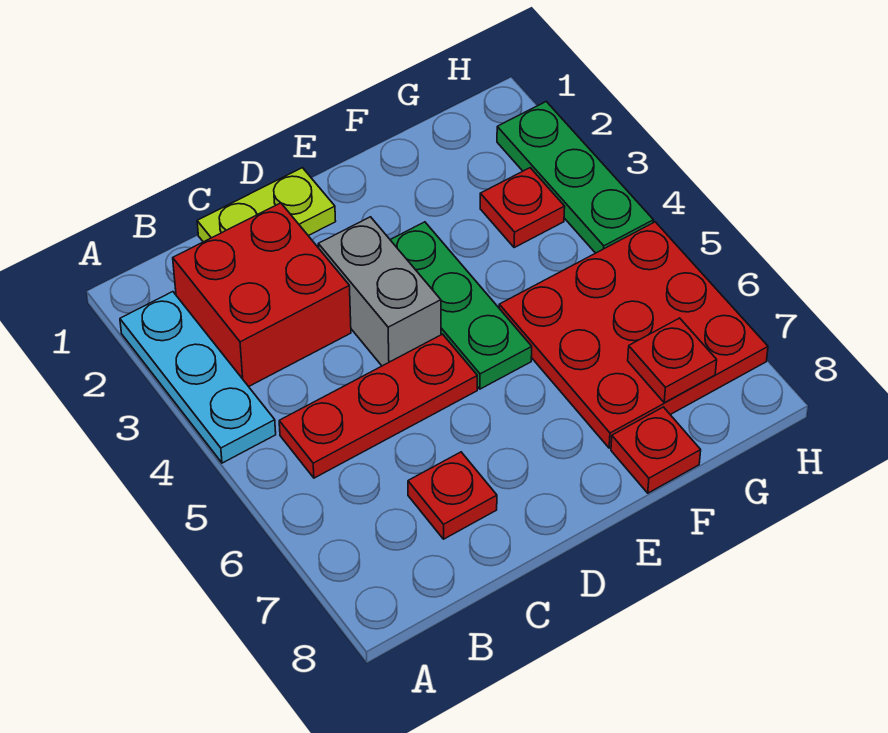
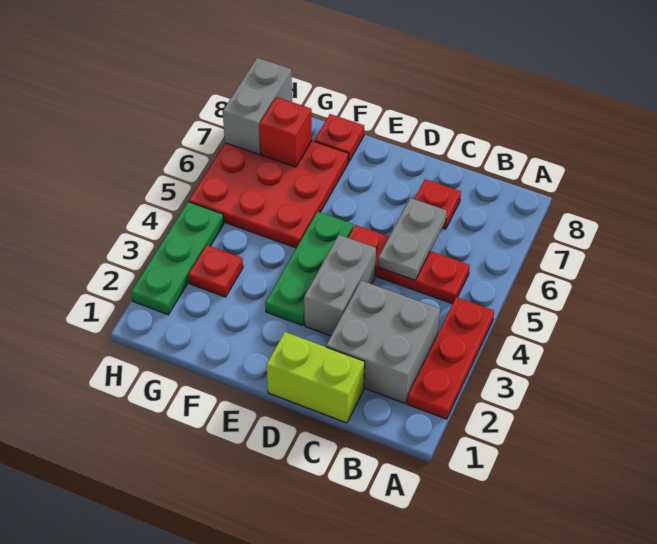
cyan plate A2:A4 level 1 -> red plate A2:A4 level 1
red brick B2:C3 level 1 -> grey brick B2:C3 level 1
lime plate C1:D1 level 1 -> lime brick C1:D1 level 1
none -> grey plate C5:C6 level 2
red plate G7 level 2 -> red brick G7 level 2
none -> grey brick H7:H8 level 2

